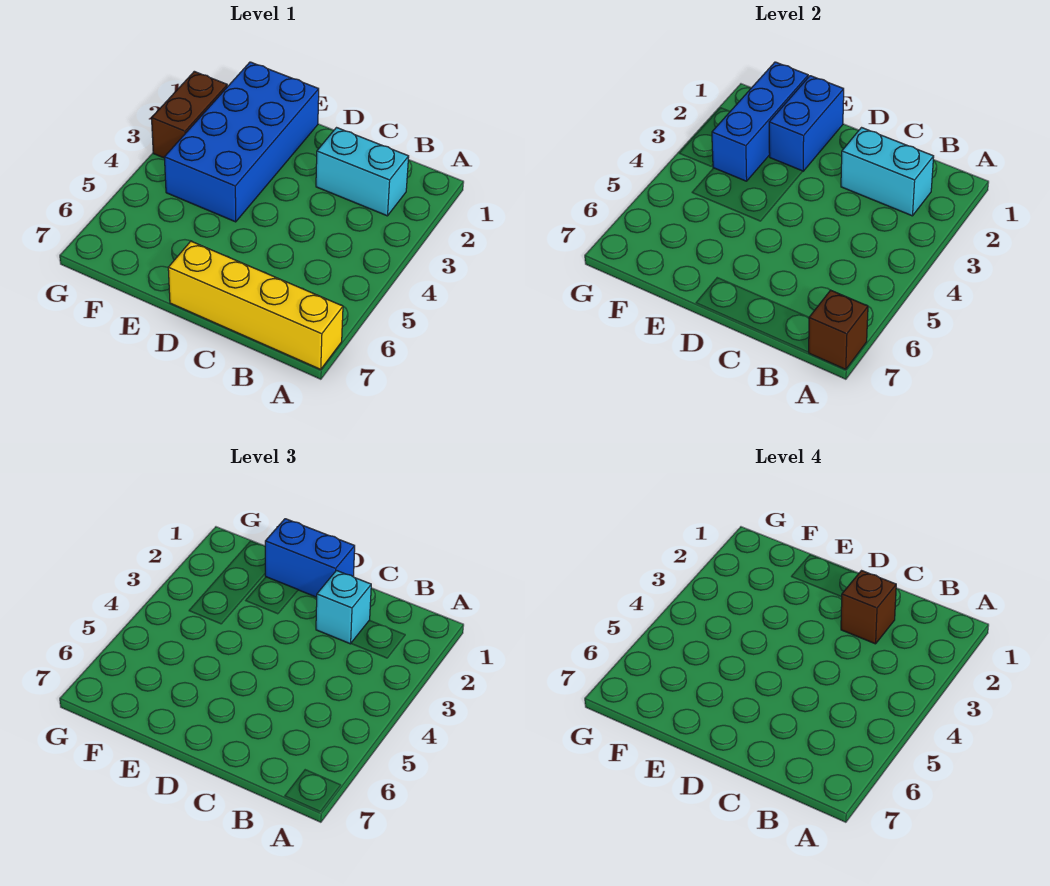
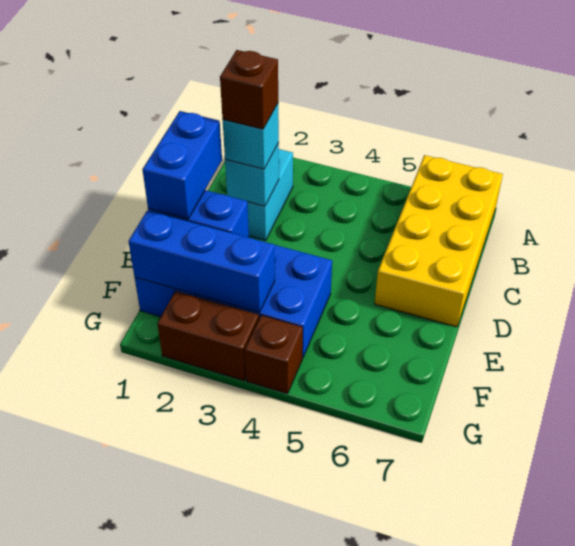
yellow brick A7:D7 level 1 -> yellow brick A6:D7 level 1
brown brick A7 level 2 -> brown brick G4 level 1
cyan brick B2:C2 level 2 -> cyan brick C2 level 2

